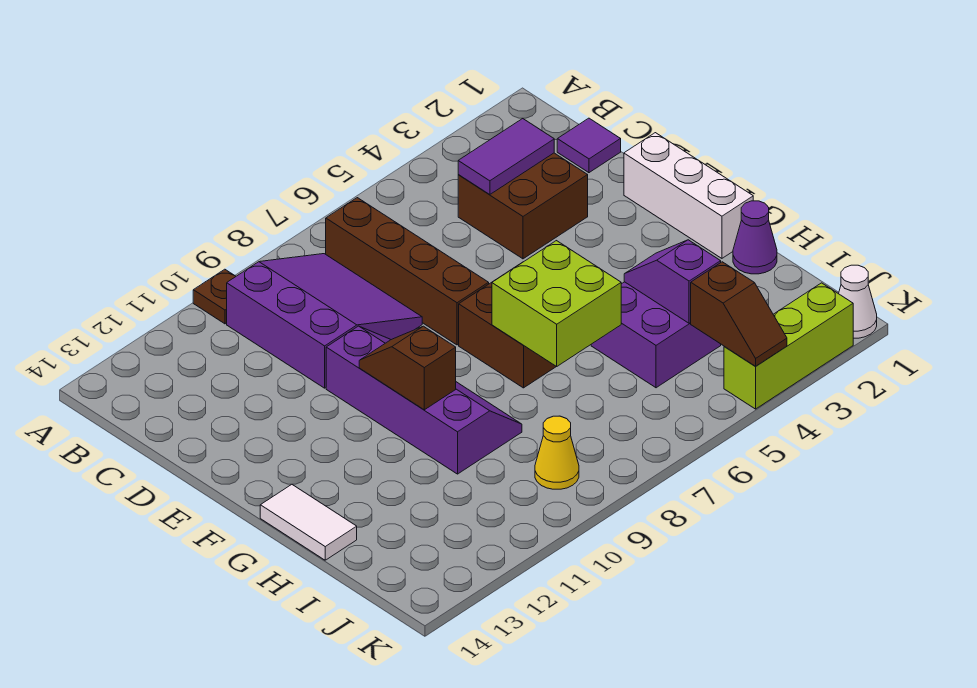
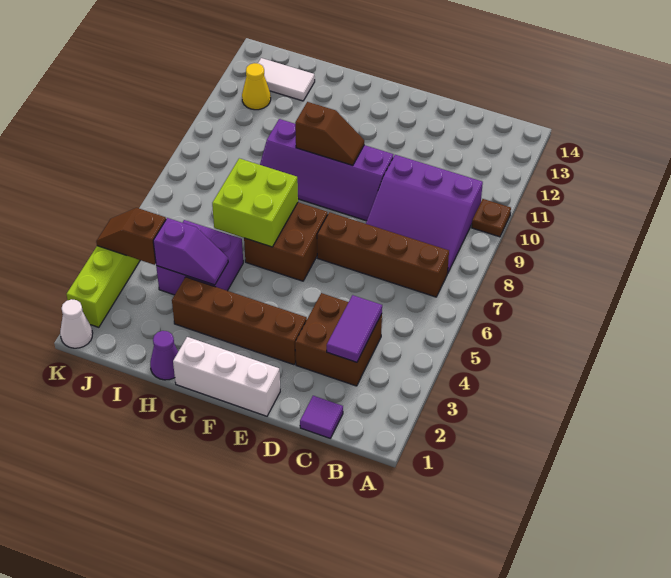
none -> brown brick E3:H3 level 1
white tile G14:H14 level 1 -> white tile I13:J13 level 1
yellow cone J9 level 1 -> yellow cone J12 level 1

